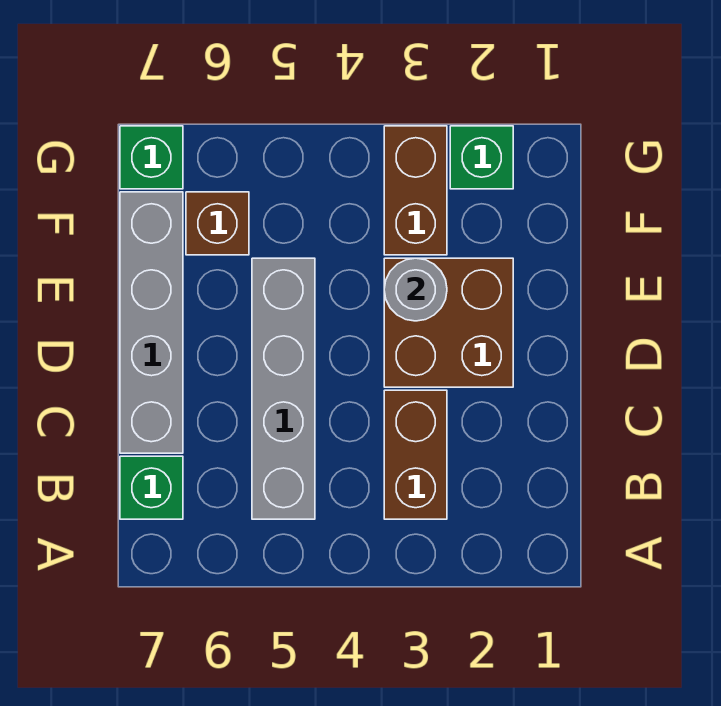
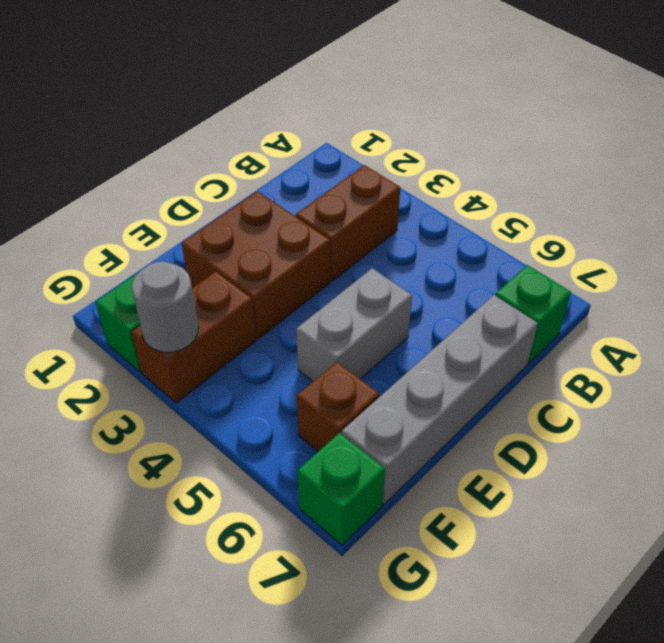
grey brick B5:E5 level 1 -> grey brick D5:E5 level 1
grey round brick E3 level 2 -> grey round brick G3 level 2

